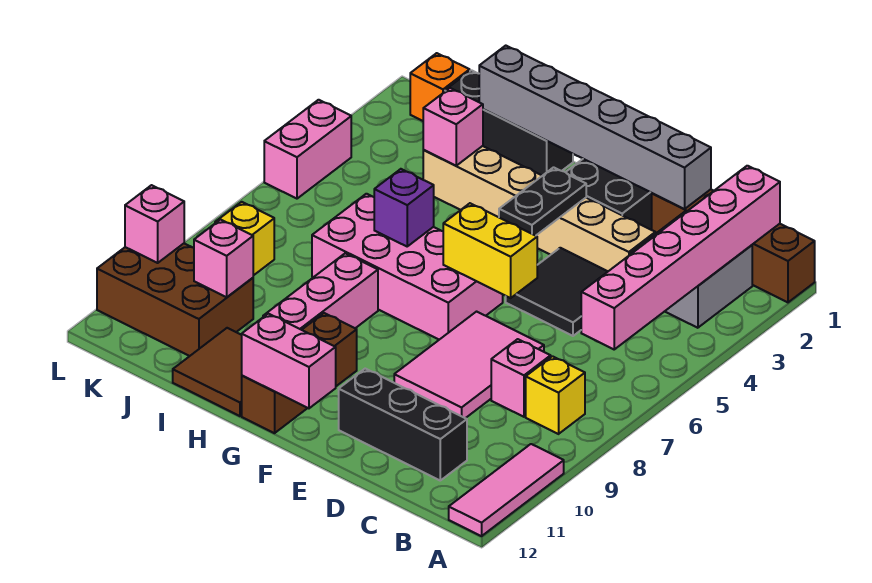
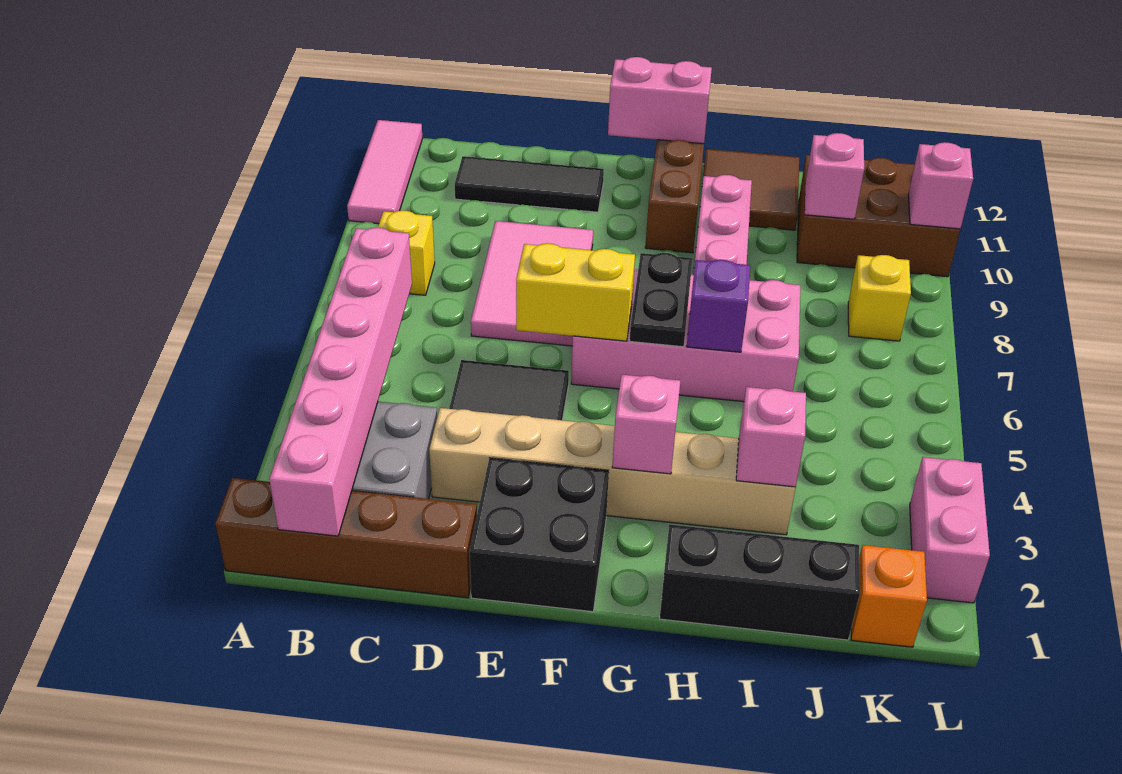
pink brick C8 level 1 -> pink brick G3 level 2
black brick C11:E11 level 1 -> black tile C11:E11 level 1
grey brick D1:I1 level 2 -> none
black plate F3:F4 level 2 -> black plate G6:G7 level 2
pink brick L4:L5 level 1 -> pink brick L2:L3 level 1

